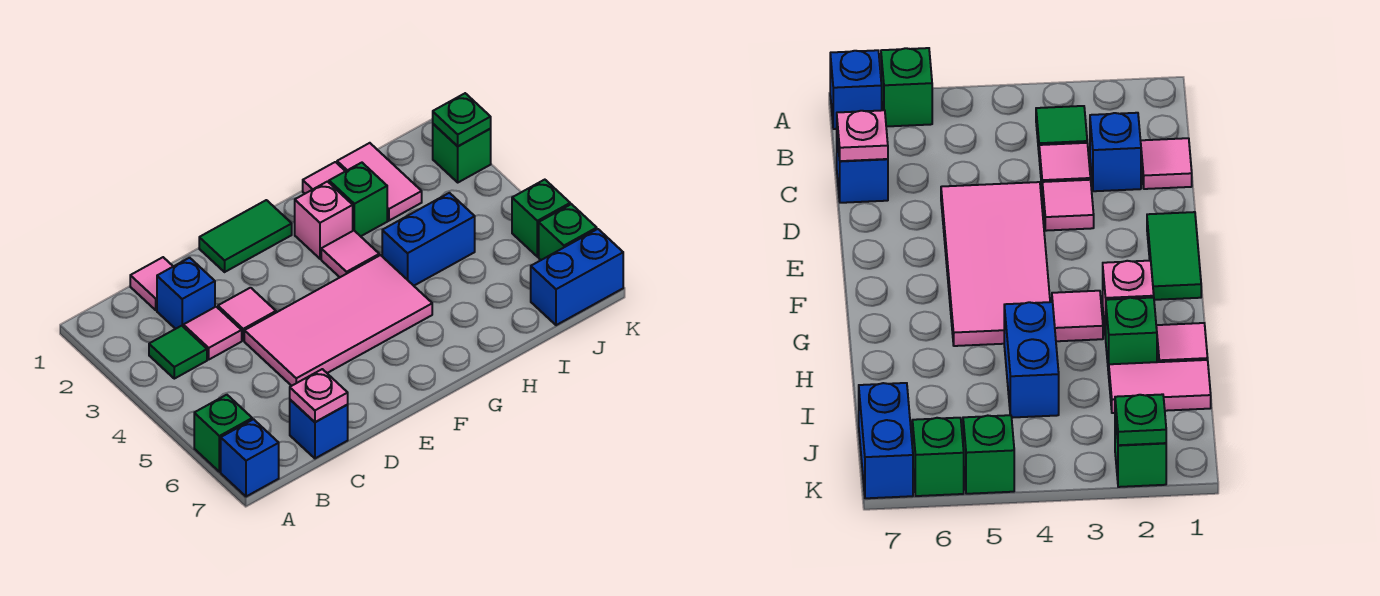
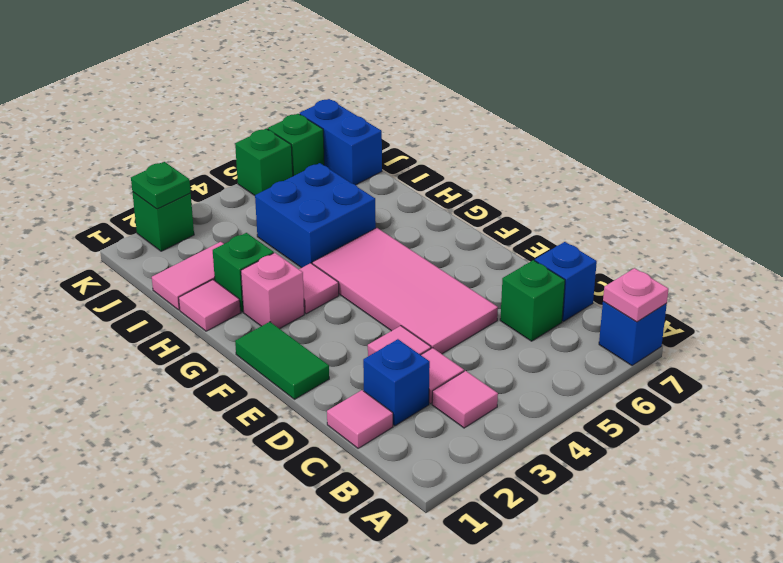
green brick A6 level 1 -> green brick C6 level 1
green tile B3 level 1 -> pink tile B3 level 1
pink plate C7 level 2 -> pink plate A7 level 2
blue brick H4:I4 level 1 -> blue brick H4:I5 level 1

